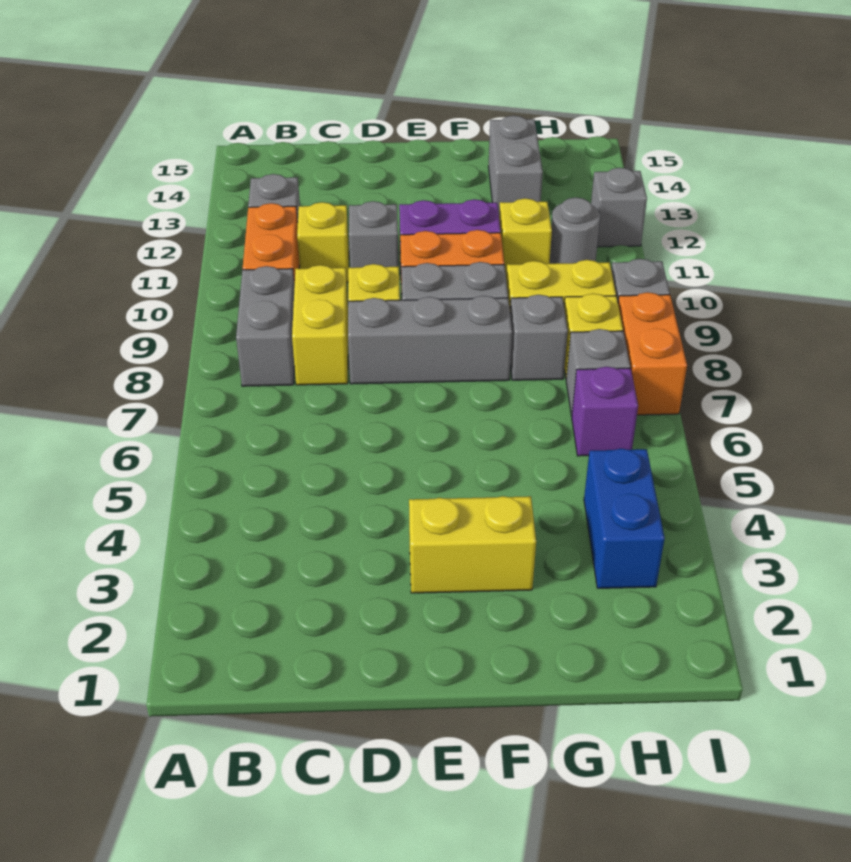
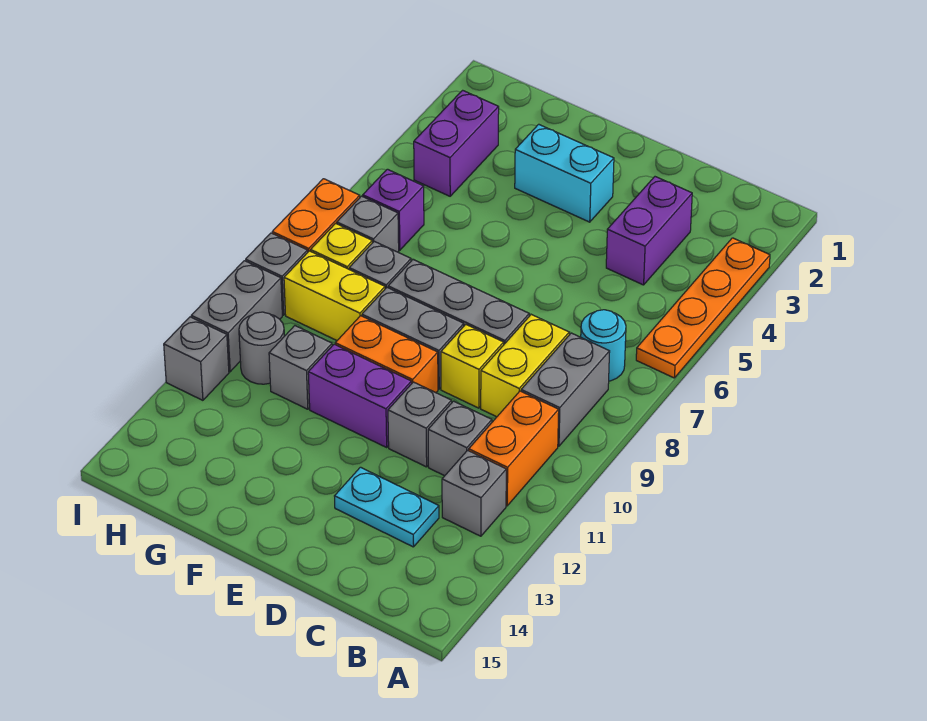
none -> orange plate A3:A6 level 1
none -> cyan round brick B7 level 1
none -> purple brick C3:C4 level 1
yellow brick C11 level 1 -> grey brick C11 level 1
none -> cyan plate C13:D13 level 1
yellow brick E3:F3 level 1 -> cyan brick E3:F3 level 1
yellow brick G11 level 1 -> grey brick G11 level 1
grey brick G13:G14 level 1 -> grey brick I10:I11 level 1
blue brick H3:H4 level 1 -> purple brick H3:H4 level 1

